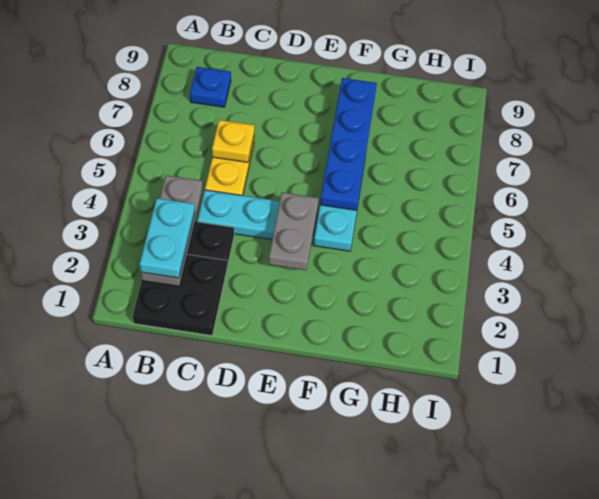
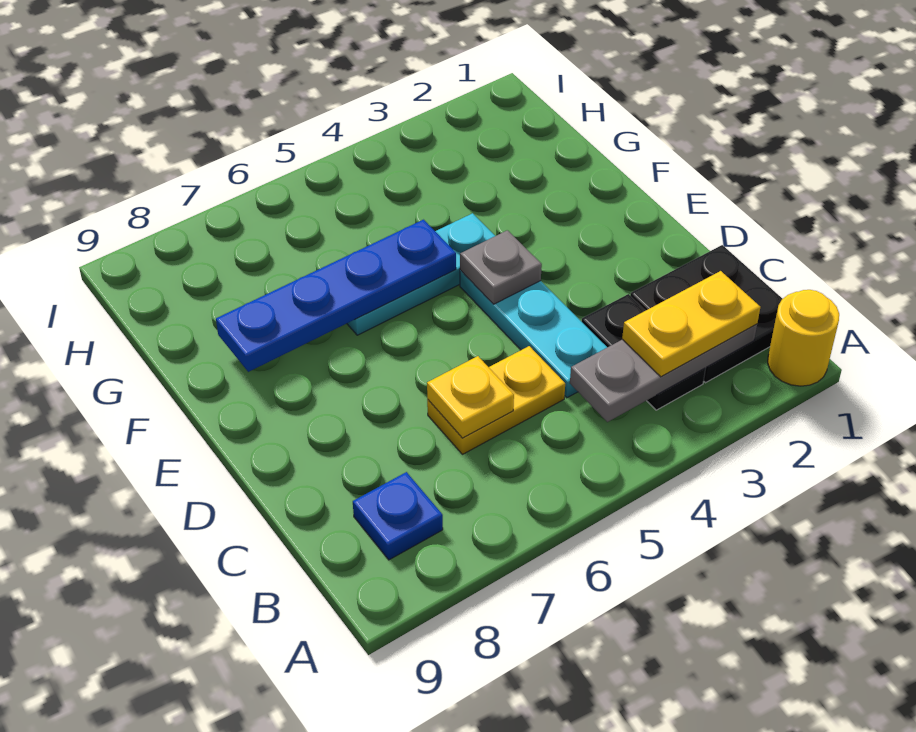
none -> yellow round brick A1 level 1
cyan plate B2:B3 level 3 -> yellow plate B2:B3 level 3
grey plate E3:E4 level 2 -> grey plate E4 level 2

